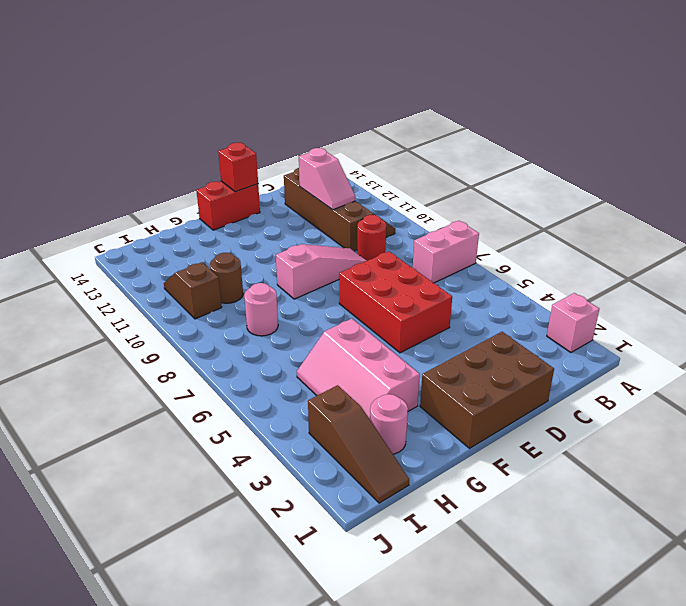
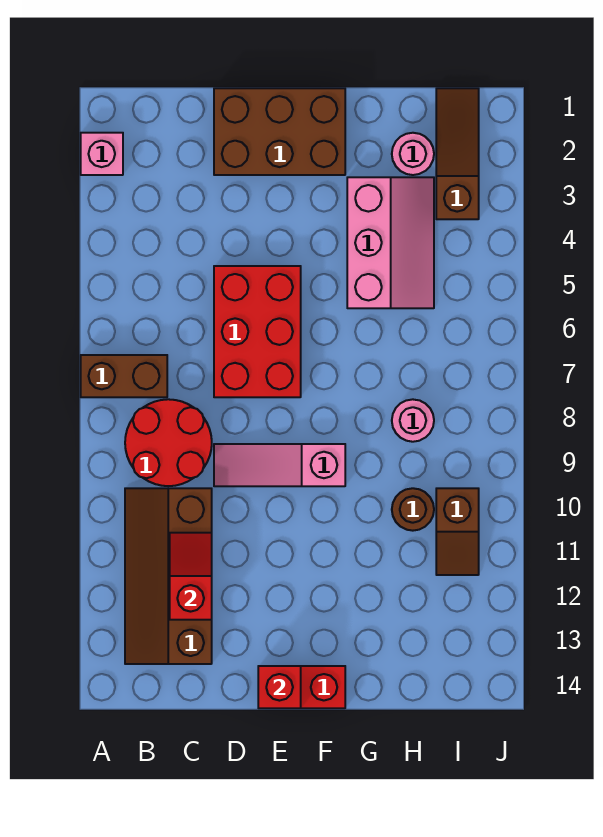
pink brick A7:B7 level 1 -> brown brick A7:B7 level 1
red round brick C9 level 1 -> red round brick B8:C9 level 1
pink slope C11:C12 level 2 top 12 -> red slope C11:C12 level 2 top 12

